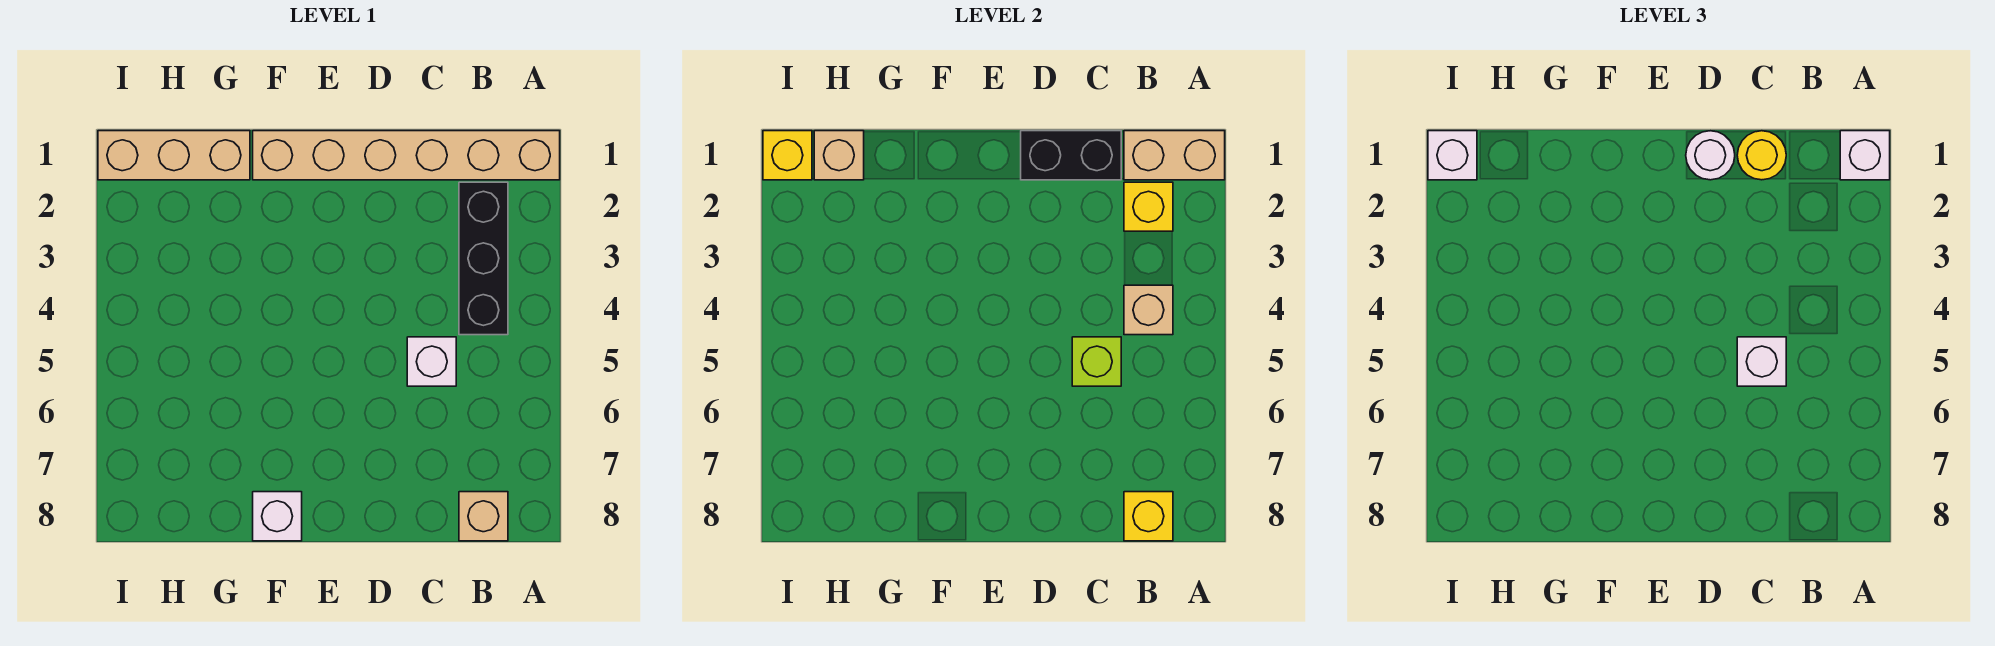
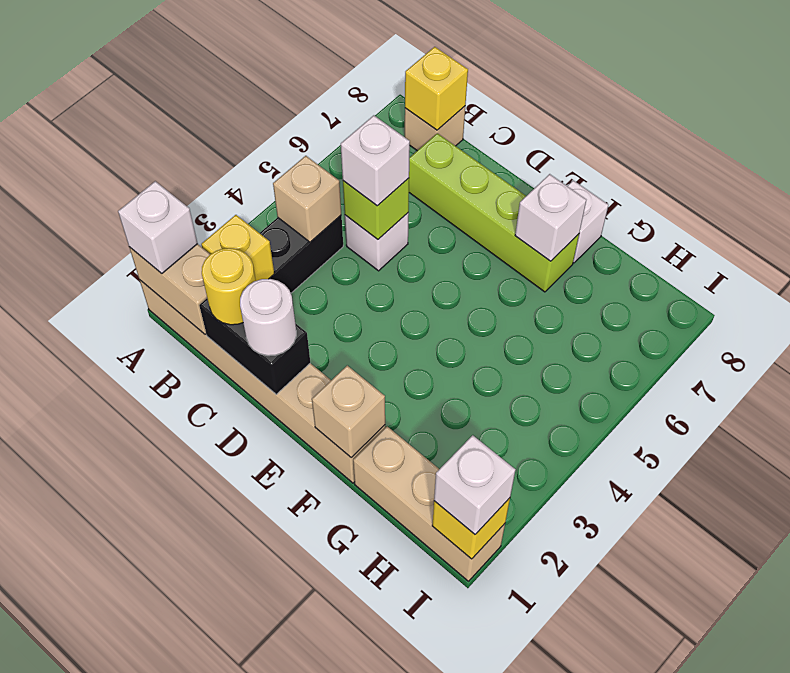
none -> lime brick C7:F7 level 1
none -> white brick F7 level 2
tan brick H1 level 2 -> tan brick F1 level 2

